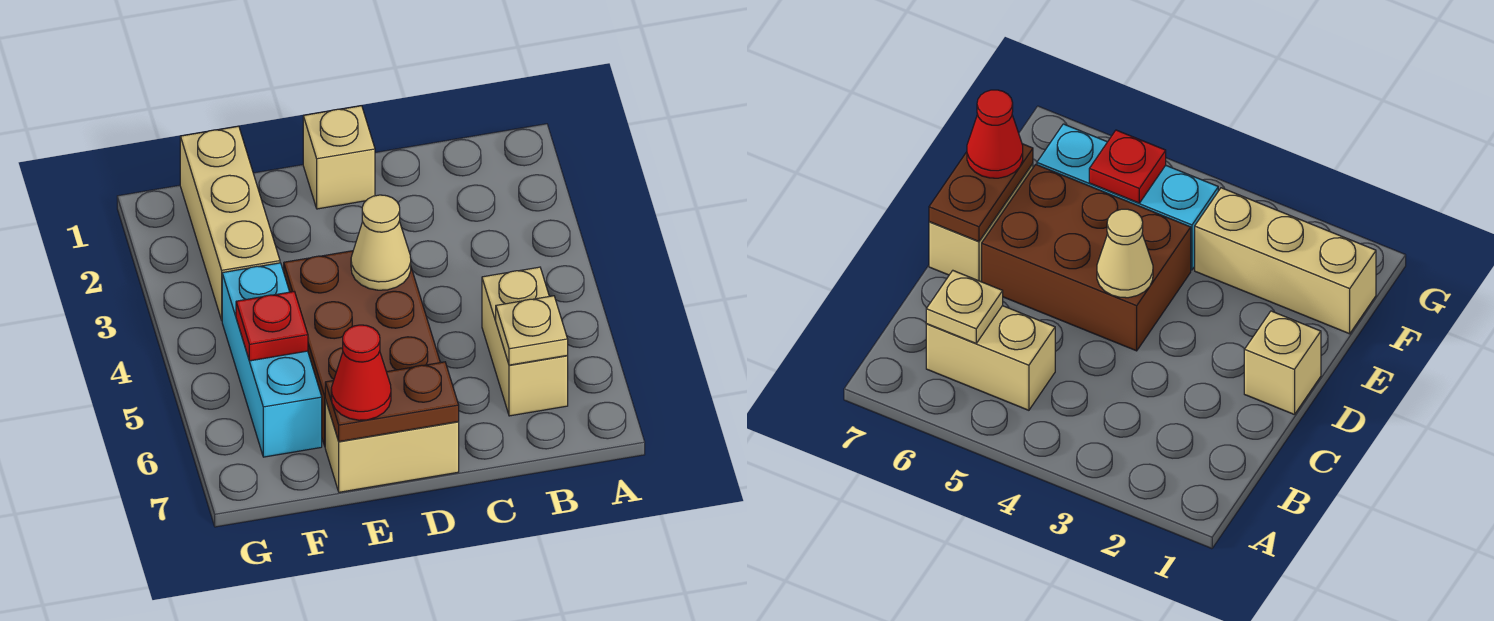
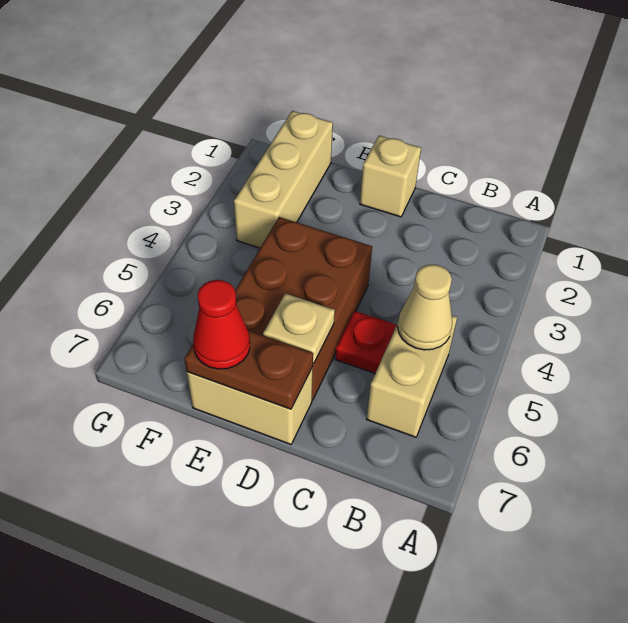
tan plate B6 level 2 -> tan plate D6 level 2
tan cone D4 level 2 -> tan cone B5 level 2
cyan brick F4:F6 level 1 -> none
red plate F5 level 2 -> red plate C5 level 1

